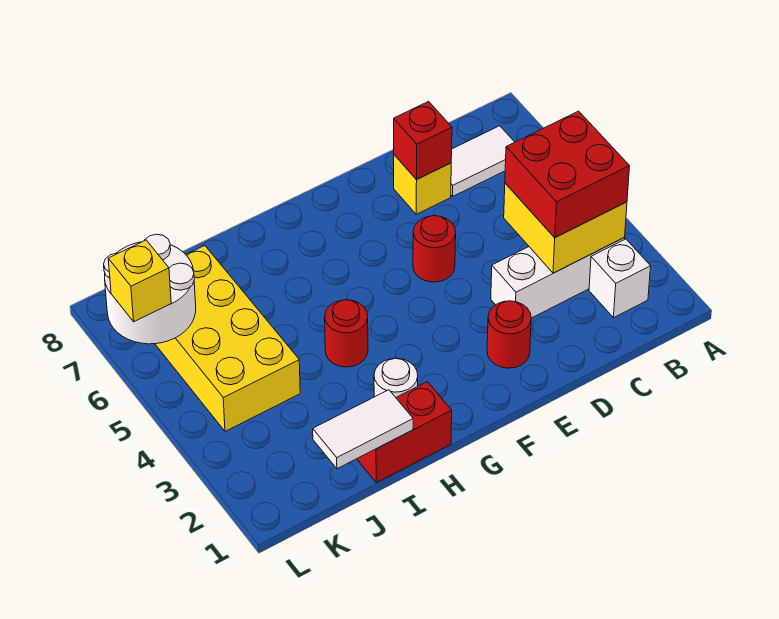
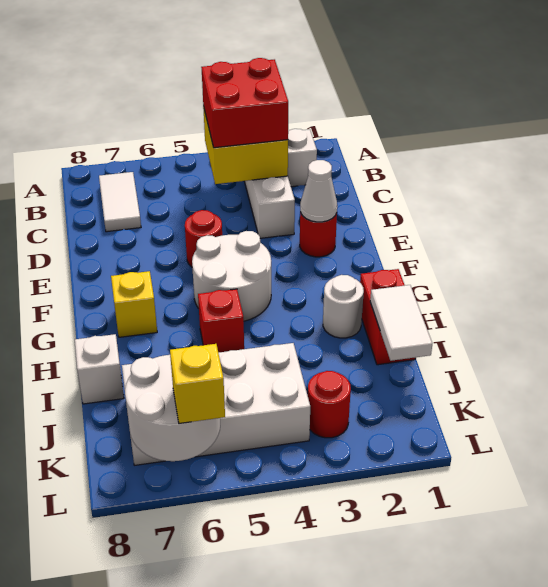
yellow brick D7 level 1 -> yellow brick G7 level 1
red brick D7 level 2 -> red brick H5 level 1
none -> white cone E2 level 2
none -> white round brick F4:G5 level 1
red round brick H4 level 1 -> red round brick K3 level 1
none -> white brick I8 level 1
yellow brick J4:K7 level 1 -> white brick J4:K7 level 1

